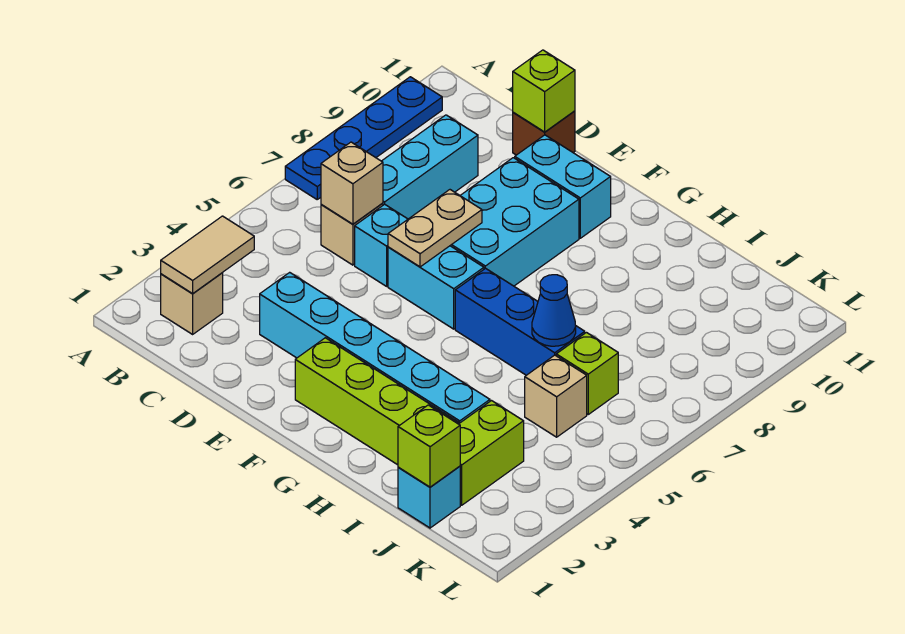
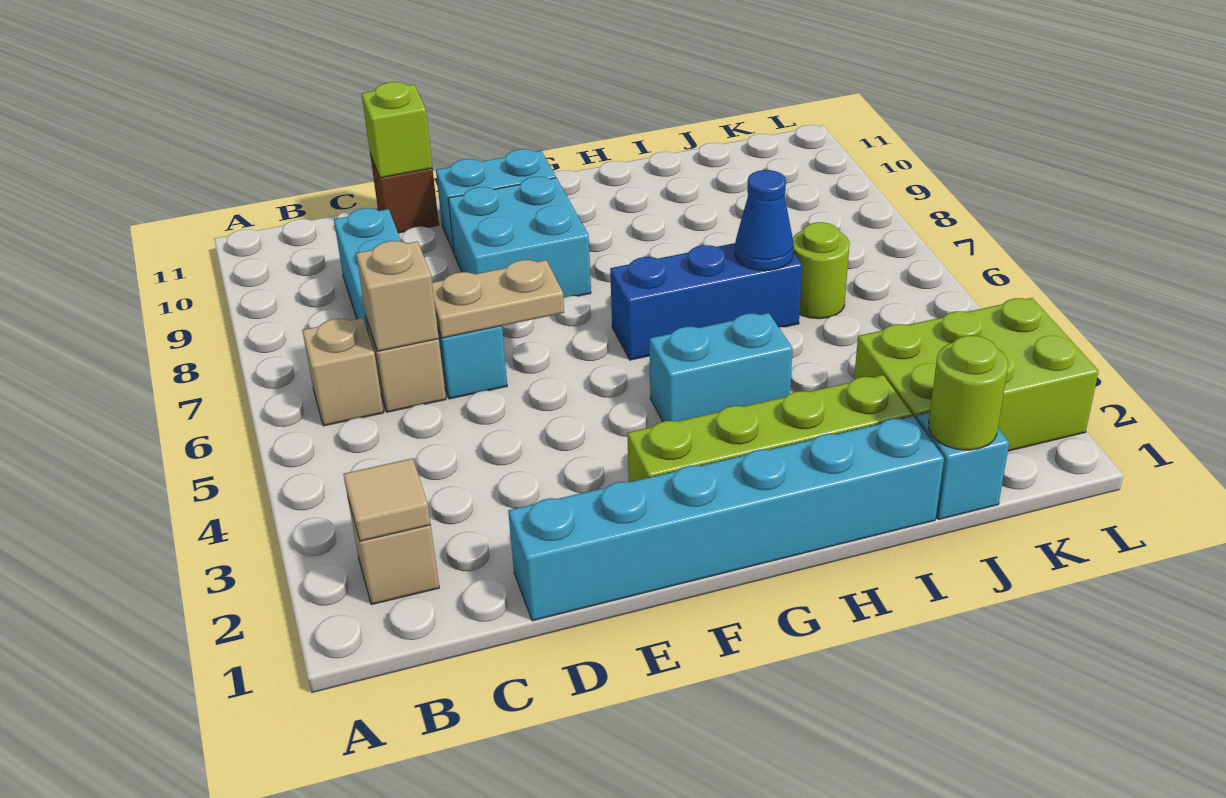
blue plate A7:A10 level 1 -> none
tan tile B2:B3 level 2 -> tan tile B2 level 2
cyan brick D3:I3 level 1 -> cyan brick D1:I1 level 1
cyan brick E6:F6 level 1 -> cyan brick G4:H4 level 1
tan plate E6:E7 level 2 -> tan plate D6:E6 level 2
cyan brick E7:F9 level 1 -> cyan brick E8:F9 level 1
lime brick J1 level 2 -> lime round brick J1 level 2
lime brick J2:J3 level 1 -> lime brick J2:L3 level 1
tan brick J5 level 1 -> tan brick B6 level 1
lime brick J6 level 1 -> lime round brick J6 level 1

